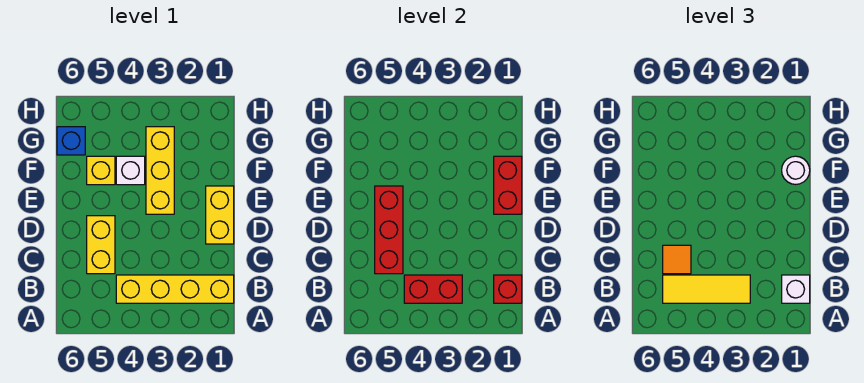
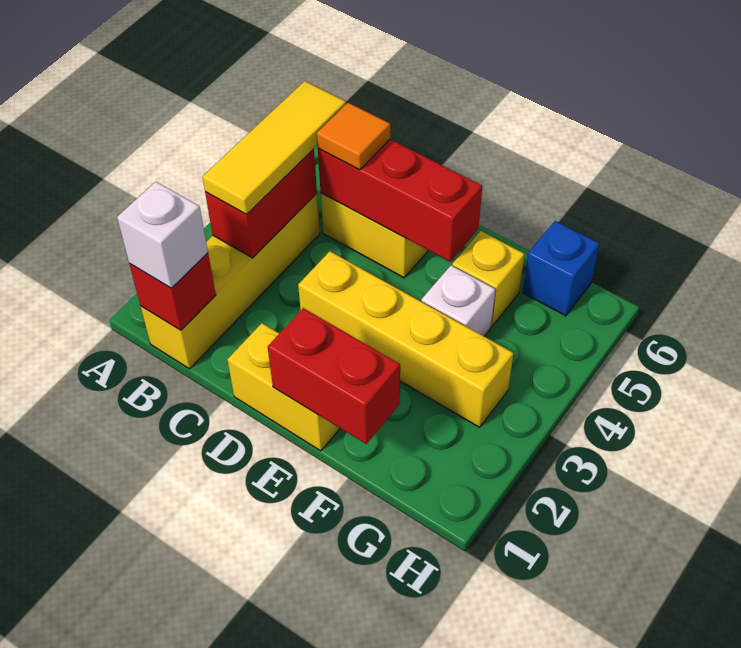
yellow brick E3:G3 level 1 -> yellow brick D3:G3 level 1
white round brick F1 level 3 -> none

